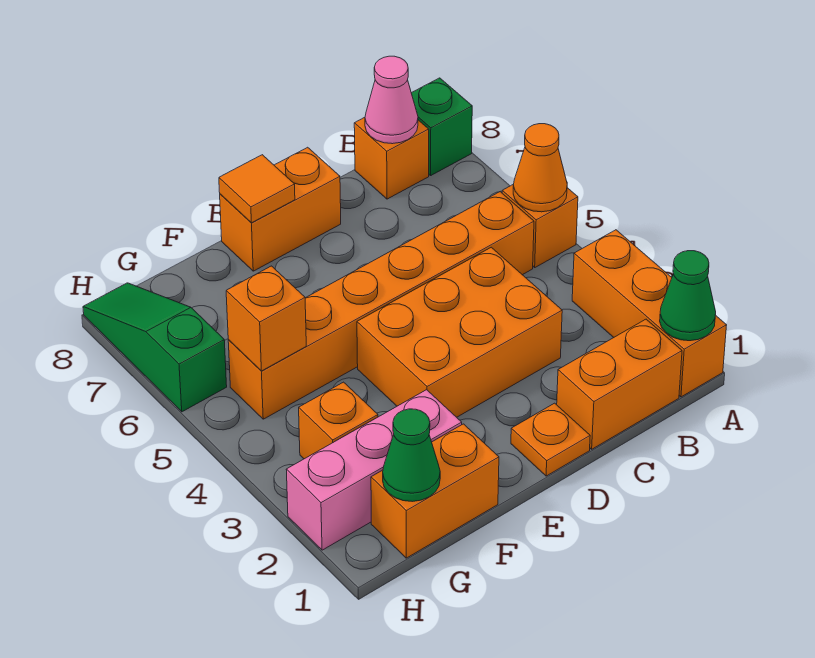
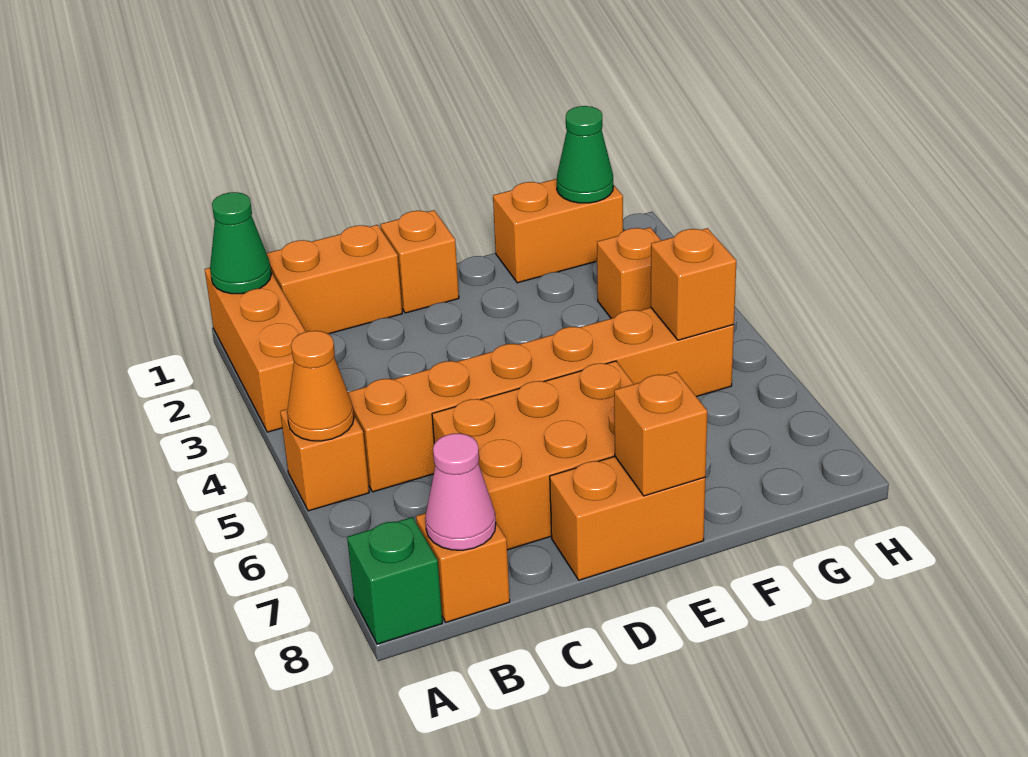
orange brick C3:E4 level 1 -> orange brick C6:E7 level 1
orange plate D1 level 1 -> orange brick D1 level 1
orange tile E8 level 2 -> orange brick E8 level 2
pink brick F2:H2 level 1 -> none
green slope H6:H8 level 1 top 6 -> none

